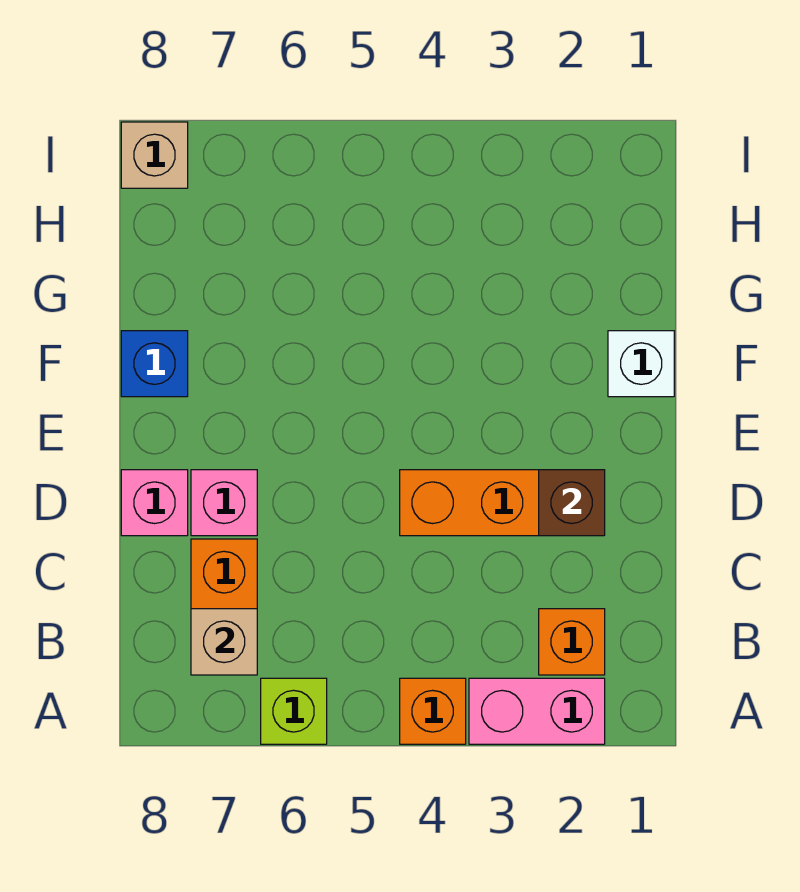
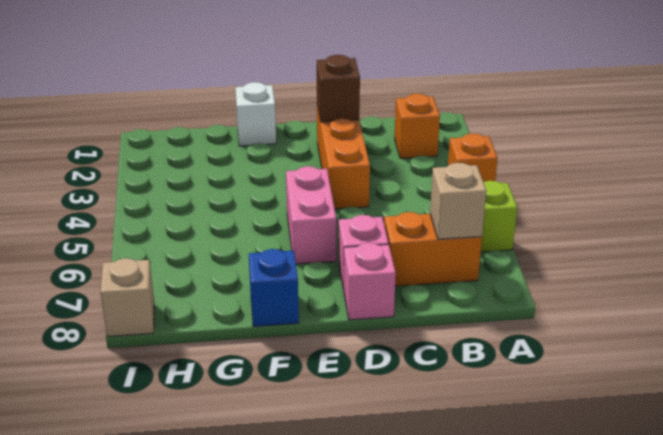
pink brick A2:A3 level 1 -> pink brick E5:E6 level 1

